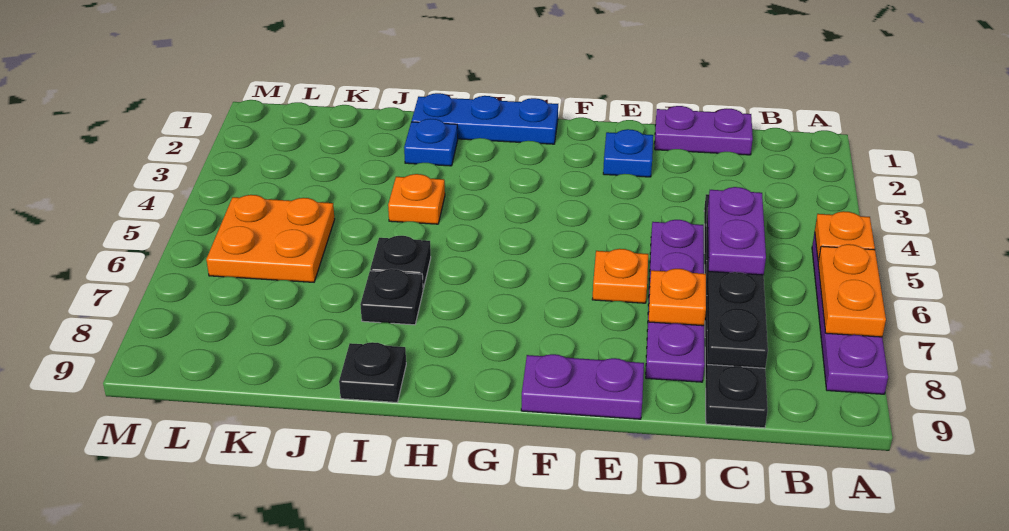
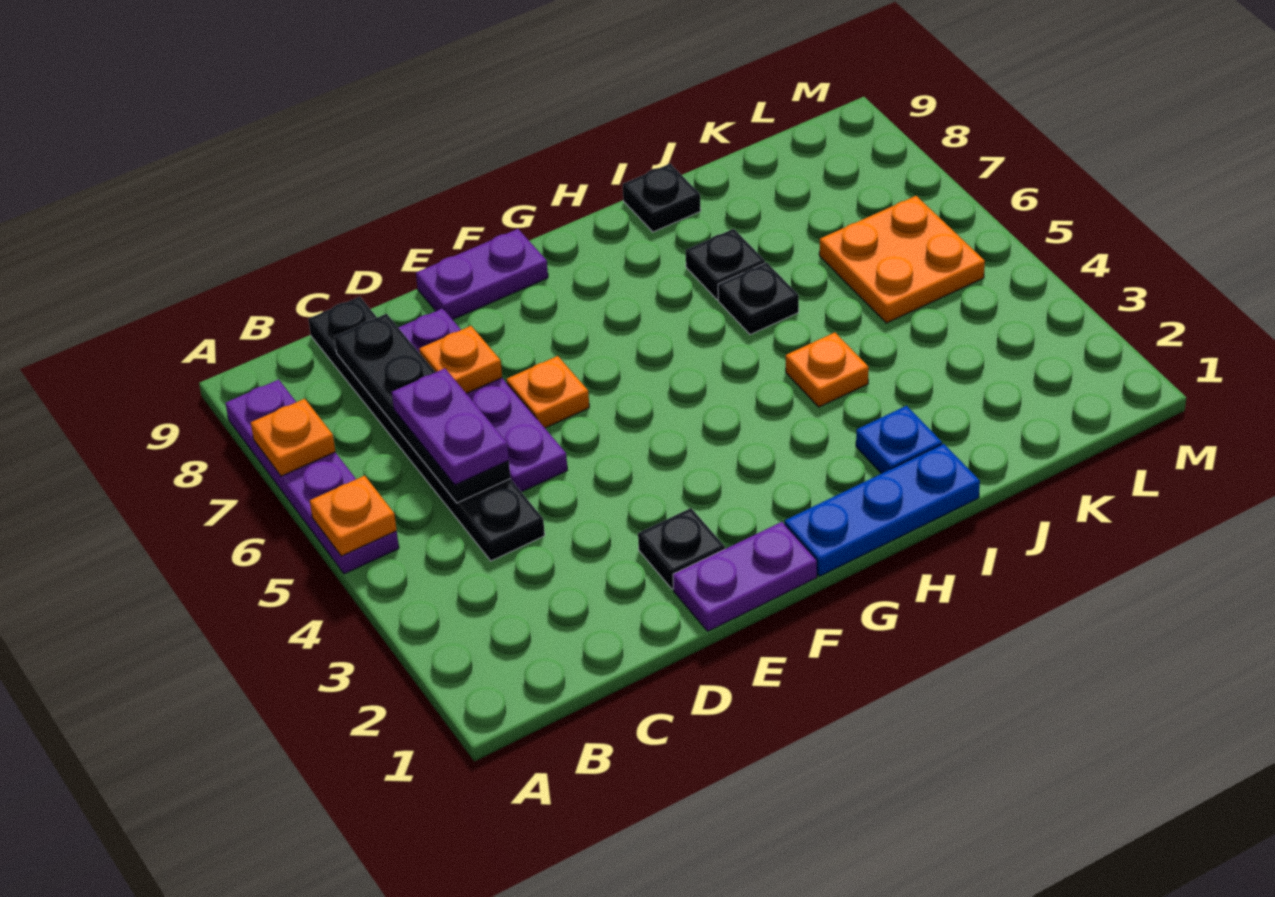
orange plate A6:A7 level 2 -> orange plate A7 level 2
purple plate C1:D1 level 1 -> purple plate E1:F1 level 1
blue plate E2 level 1 -> black plate E2 level 1

